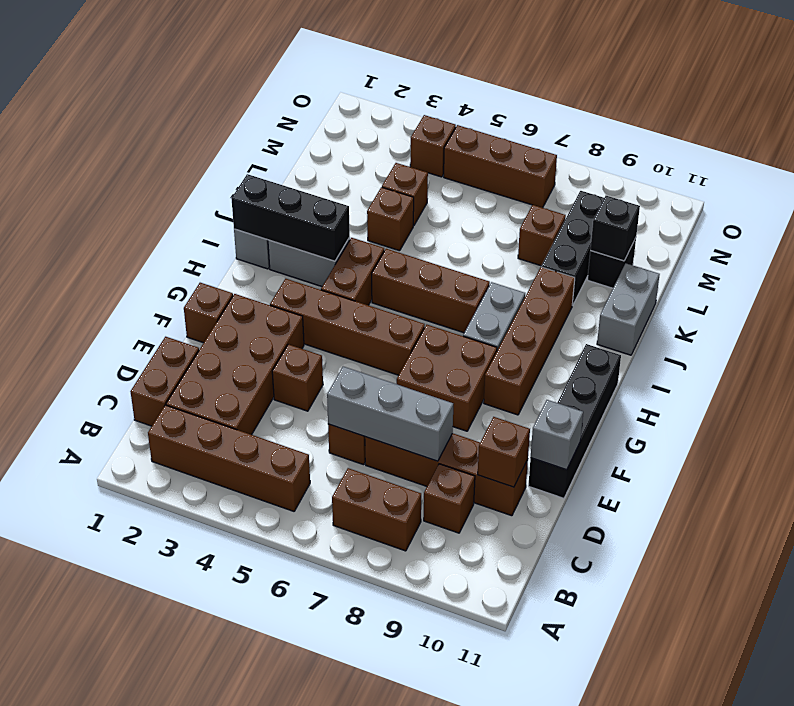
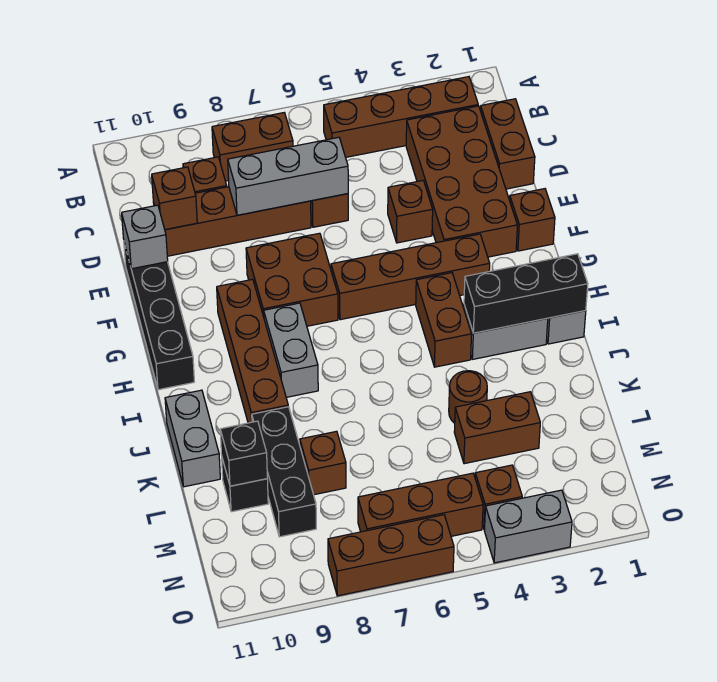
brown brick I5:I7 level 1 -> brown brick O6:O8 level 1
brown brick K4 level 1 -> brown round brick K4 level 1
brown brick L4 level 1 -> brown brick L3:L4 level 1
none -> grey brick O3:O4 level 1

